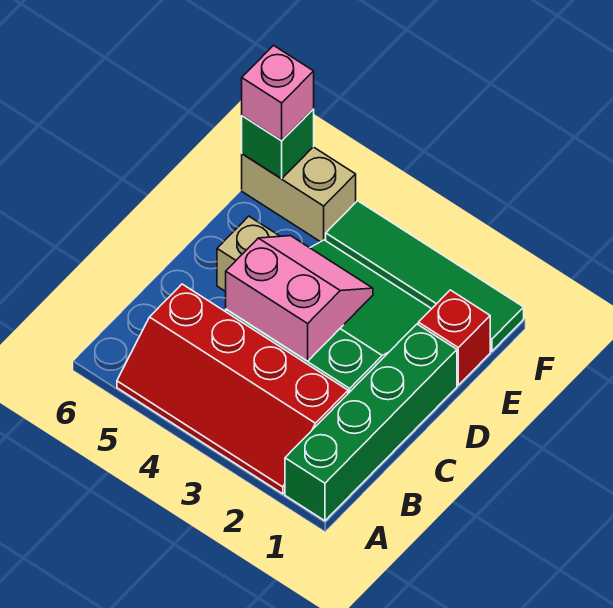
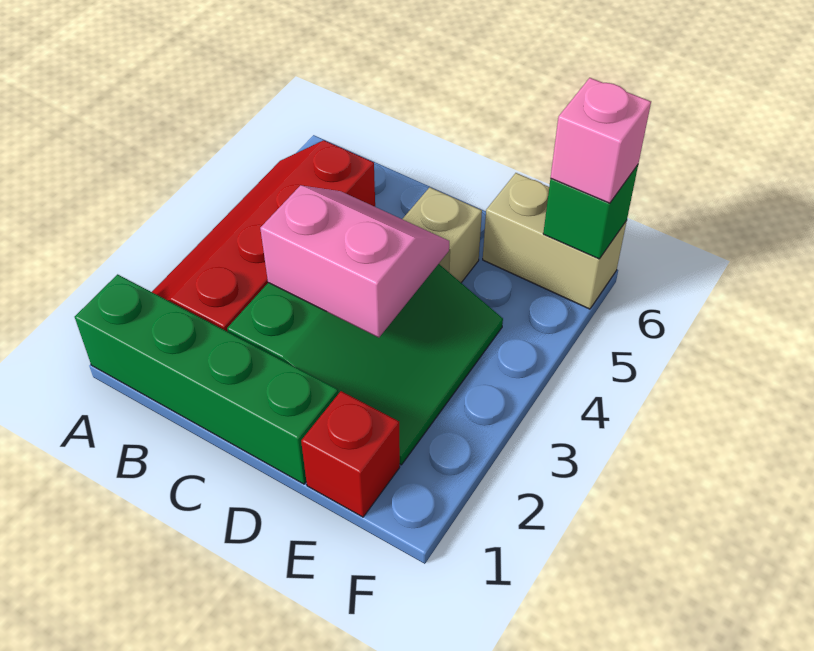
pink slope C3:D4 level 2 top C -> pink slope C3:D4 level 2 top 3
green tile F1:F4 level 1 -> none
tan brick F5:F6 level 1 -> tan brick E6:F6 level 1

